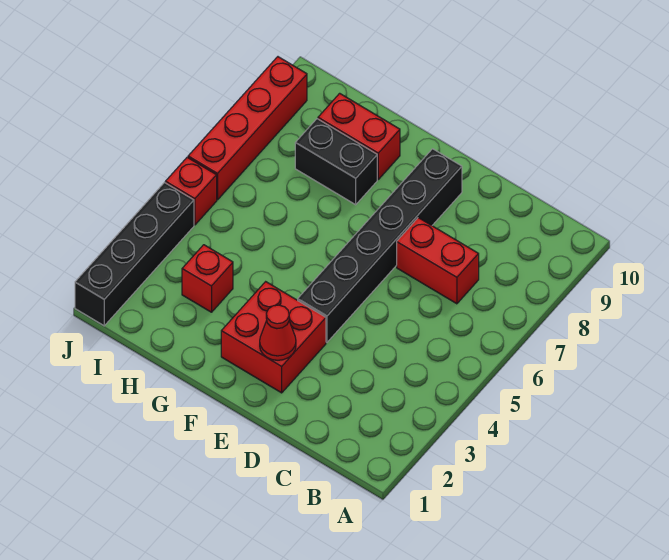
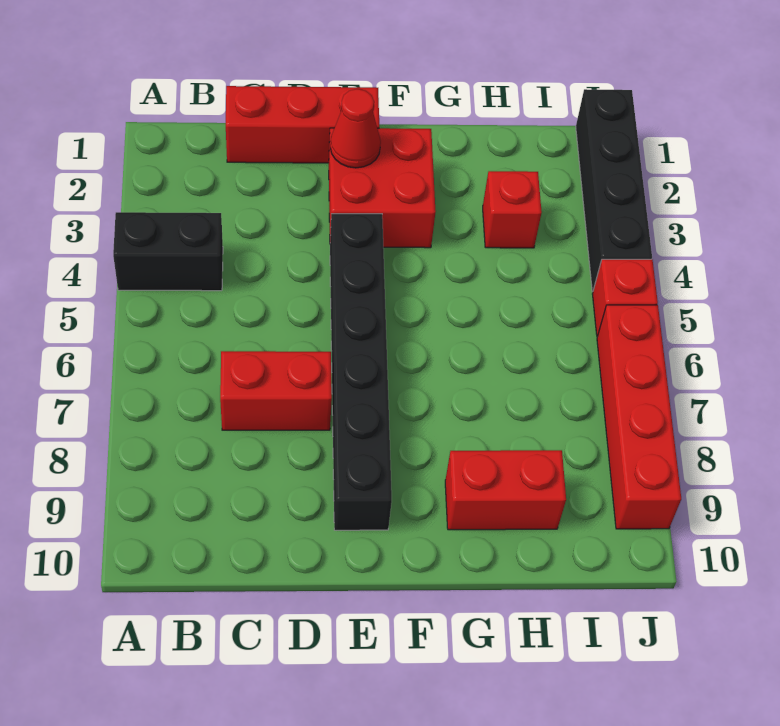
none -> red brick C1:E1 level 1
black brick G8:H8 level 1 -> black brick A4:B4 level 1

